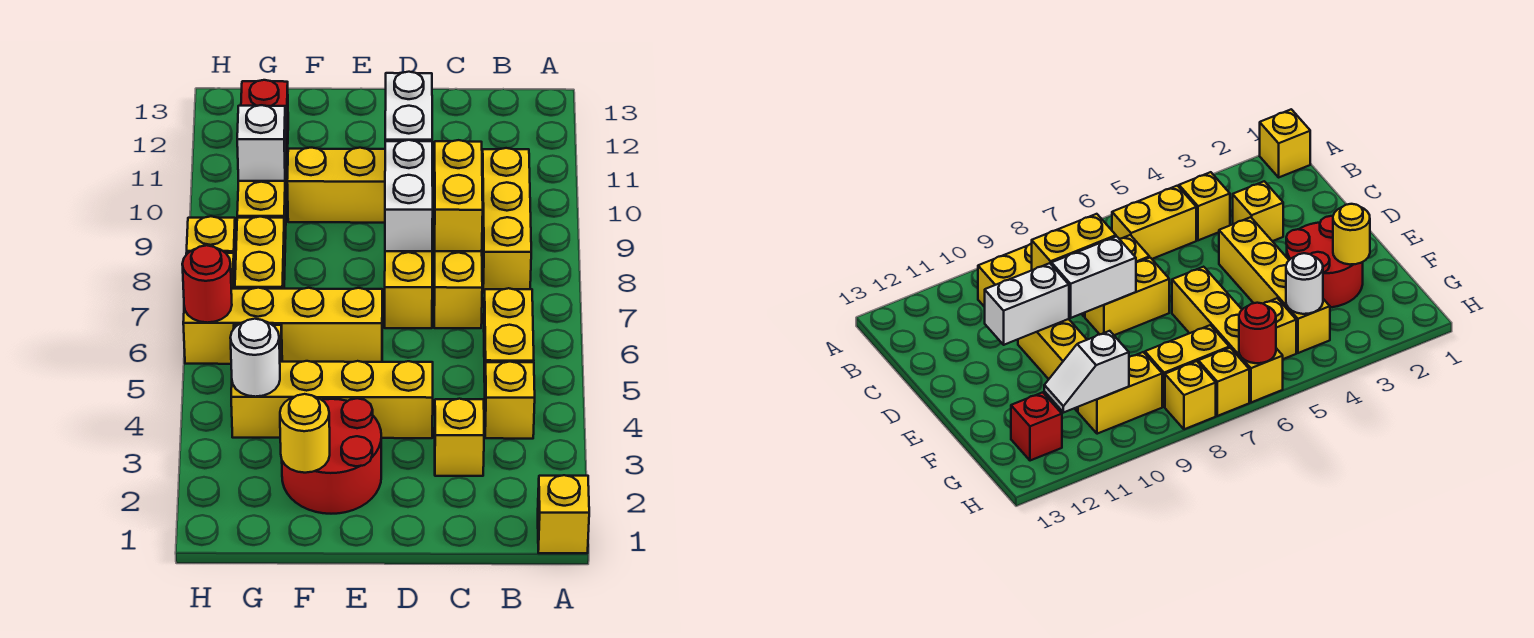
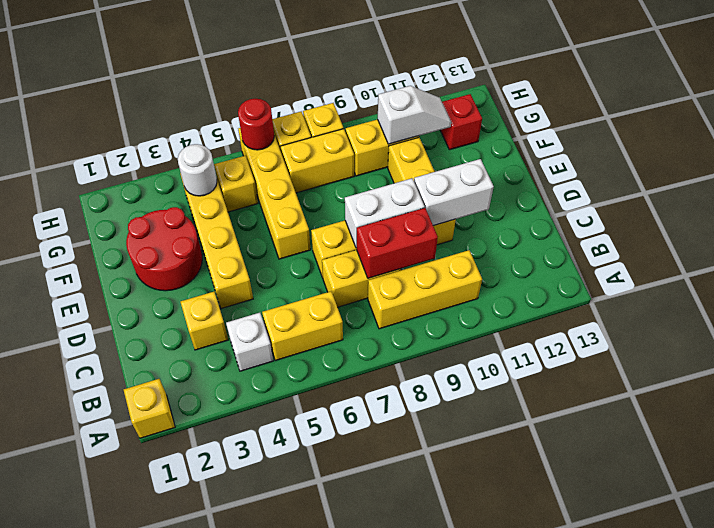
yellow brick B4 level 1 -> white brick B4 level 1
yellow brick C8:C9 level 2 -> red brick C8:C9 level 2
yellow round brick F2 level 2 -> none

